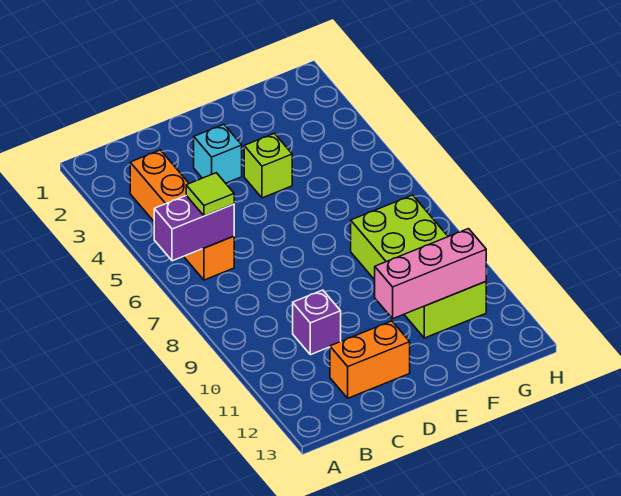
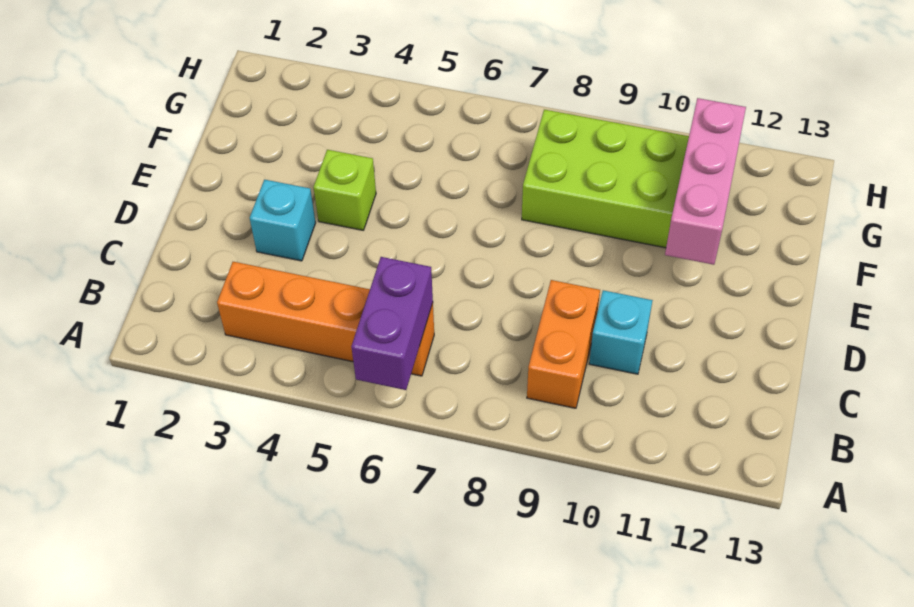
lime tile B6 level 3 -> none
purple brick C10 level 1 -> cyan brick C10 level 1
orange brick C12:D12 level 1 -> orange brick B9:C9 level 1

